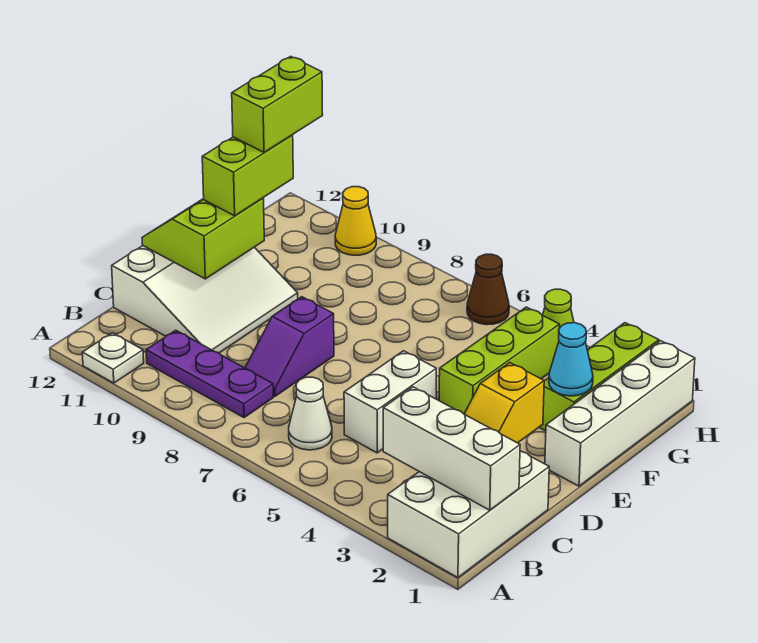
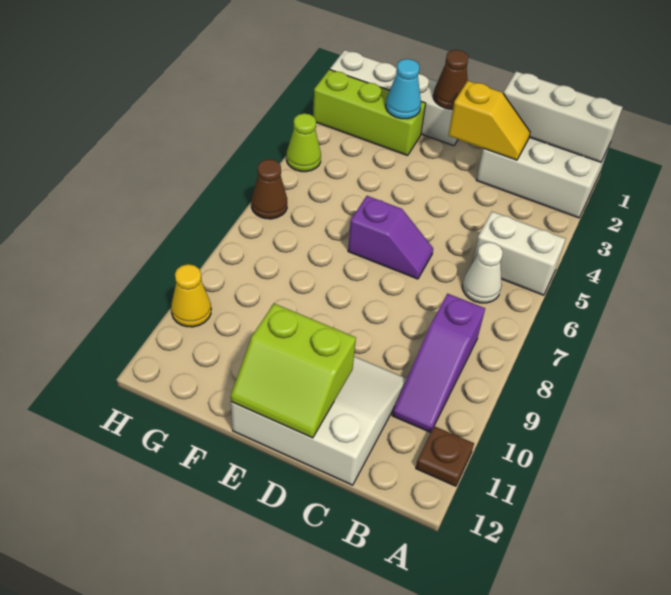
white plate A11 level 1 -> brown plate A11 level 1
white brick B1:B3 level 2 -> white brick A1:C1 level 2
purple plate B8:B10 level 1 -> purple slope B8:B10 level 1 top 8
white brick C5:D5 level 1 -> white brick A5:B5 level 1
purple slope C8:D8 level 1 top D -> purple slope D6:E6 level 1 top E
none -> brown cone E1 level 2
lime brick E4:G4 level 1 -> none
lime brick E11:F11 level 3 -> none
lime brick F11:G11 level 4 -> none

